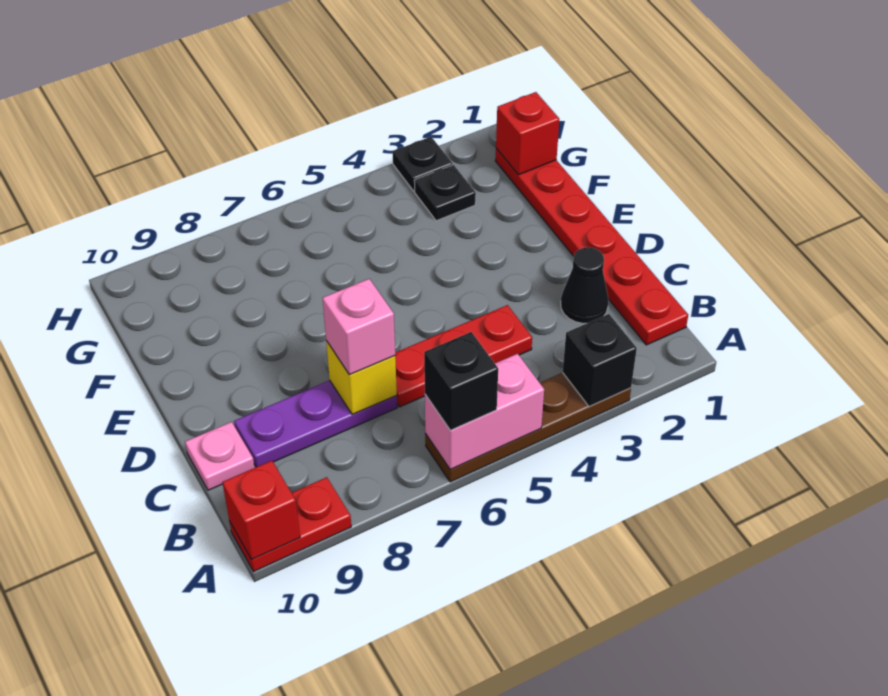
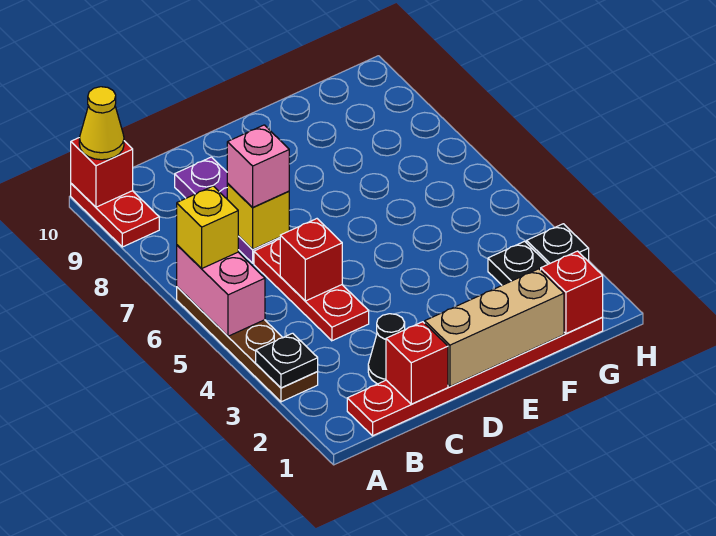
black brick A3 level 2 -> black plate A3 level 2
black brick A6 level 3 -> yellow brick A6 level 3
none -> yellow cone A10 level 3
none -> red brick C1 level 2
none -> red brick C5 level 2
pink plate C10 level 1 -> none
none -> tan brick D1:F1 level 2

